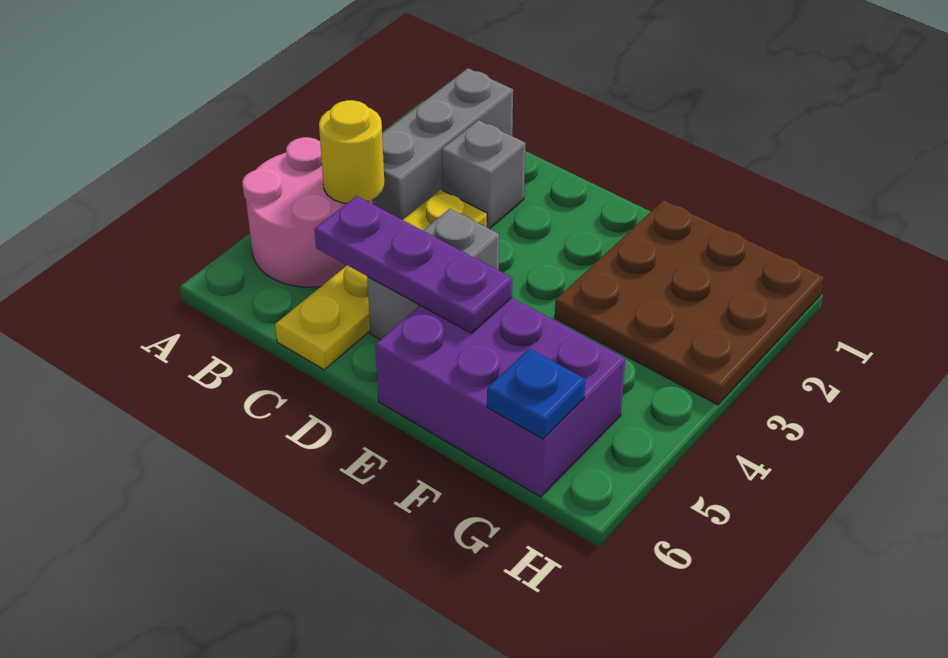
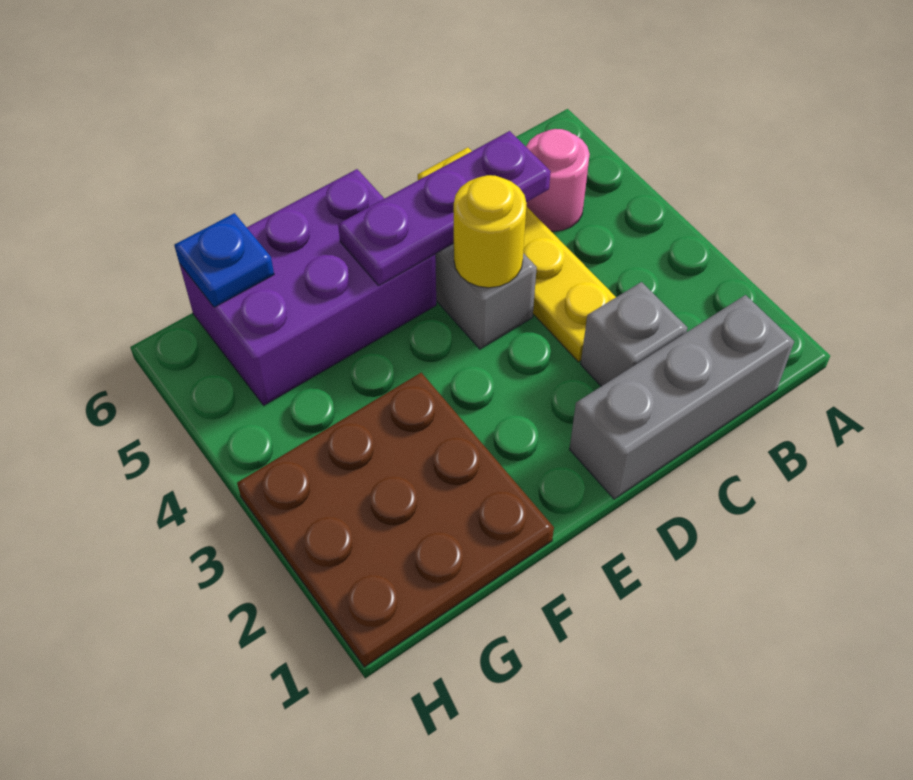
pink round brick A4:B5 level 1 -> pink round brick B5 level 1
grey brick B1:B3 level 1 -> grey brick B1:D1 level 1
yellow round brick B4 level 2 -> yellow round brick D4 level 2

